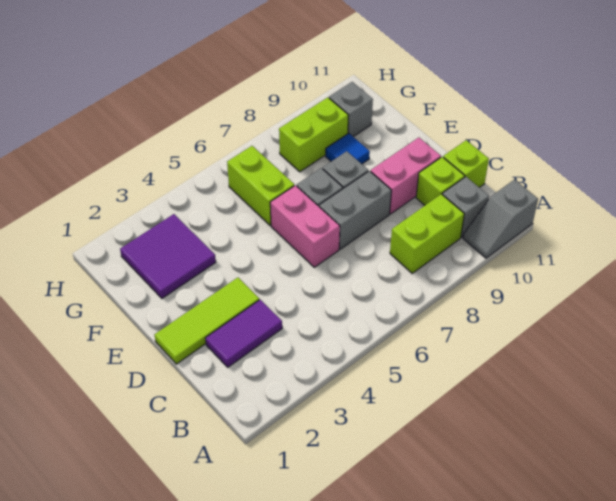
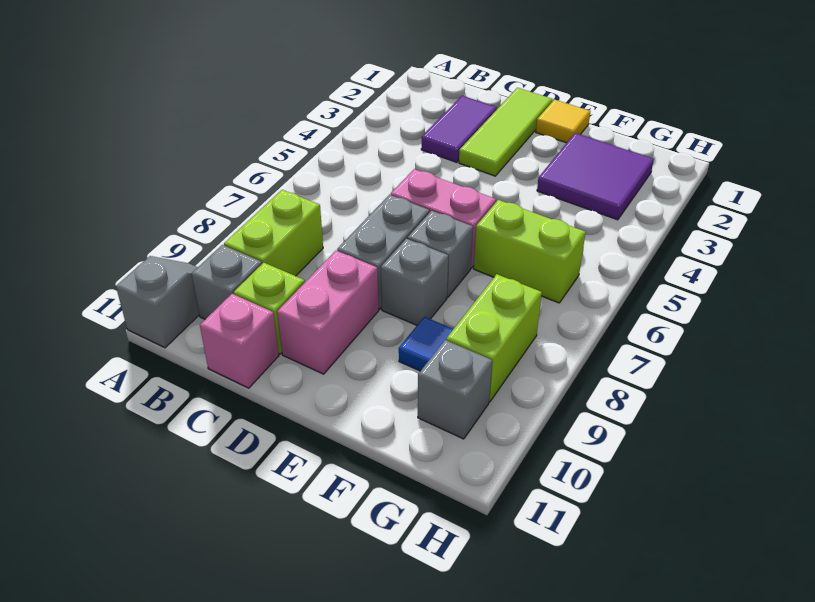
lime brick C11 level 1 -> pink brick C11 level 1
none -> yellow tile E1 level 1

